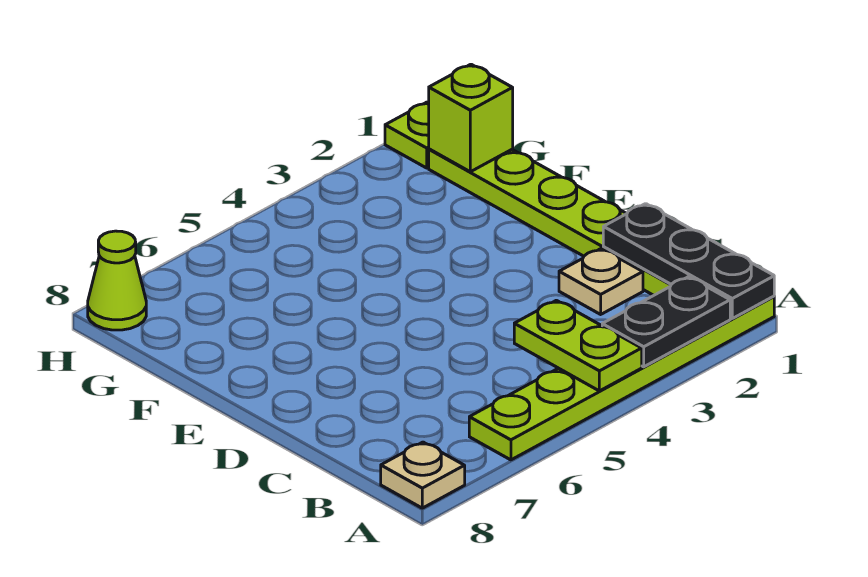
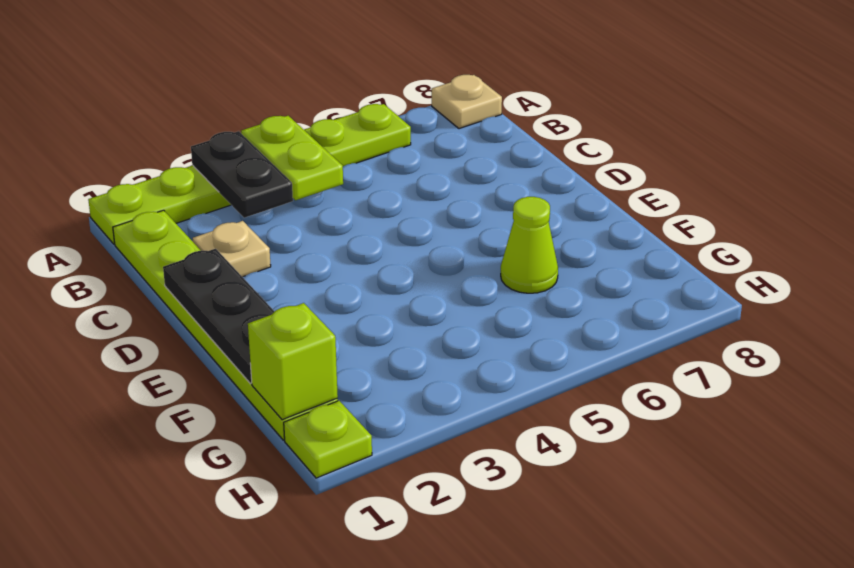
black plate A1:C1 level 2 -> black plate D1:F1 level 2
black plate A2:A3 level 2 -> black plate A3:B3 level 2
lime cone H8 level 1 -> lime cone F6 level 1

